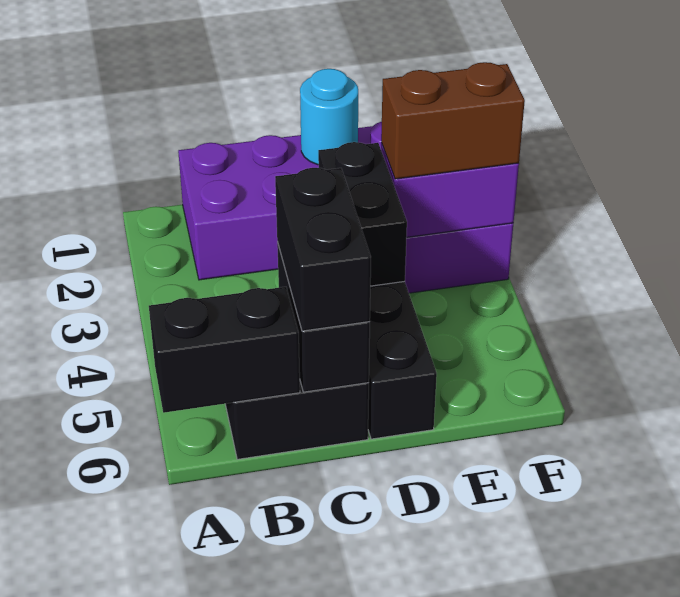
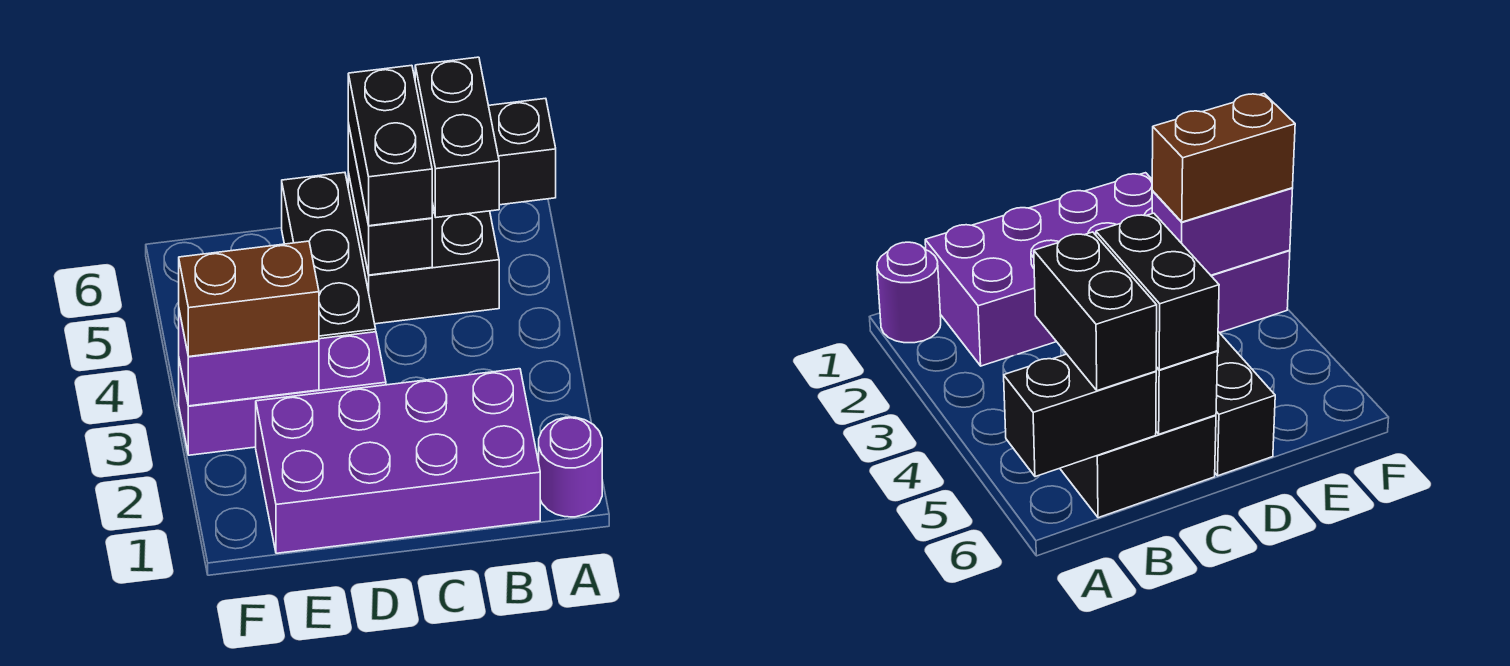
none -> purple round brick A1 level 1
cyan round brick D1 level 2 -> none
black brick D3:D4 level 2 -> black brick B5:B6 level 3

